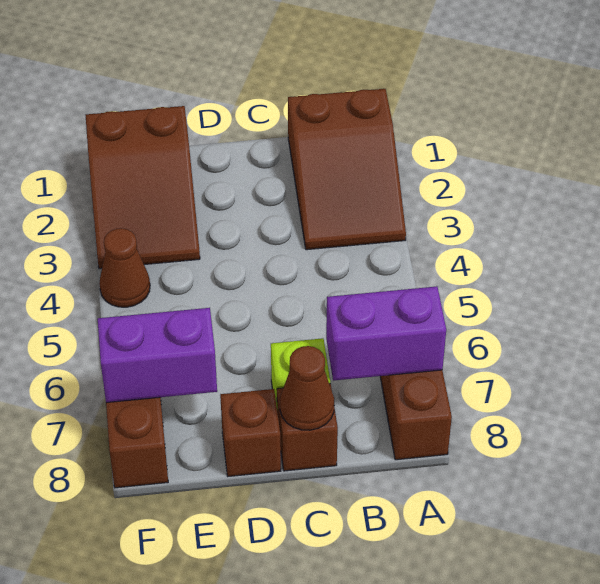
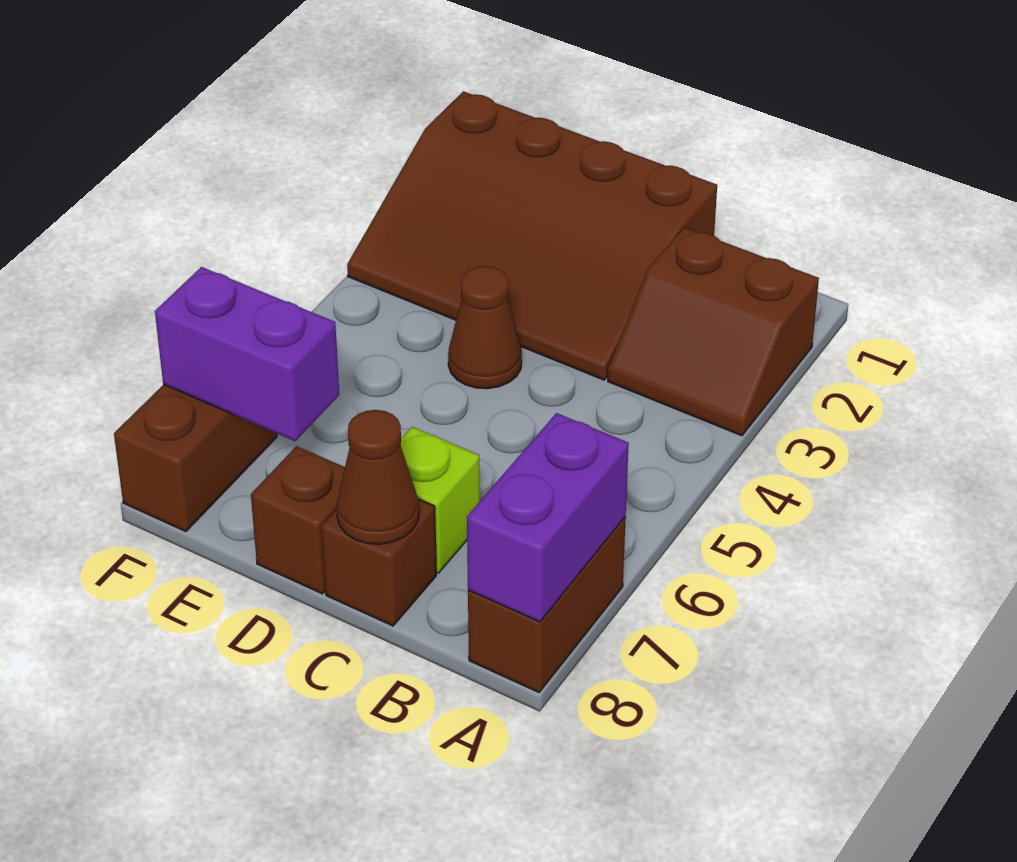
brown slope A1:B3 level 1 top 1 -> brown slope A2:B3 level 1 top 2
purple brick A7:B7 level 2 -> purple brick A7:A8 level 2
brown slope E1:F3 level 1 top 1 -> brown slope C1:F3 level 1 top 1
brown cone F4 level 1 -> brown cone D4 level 1

